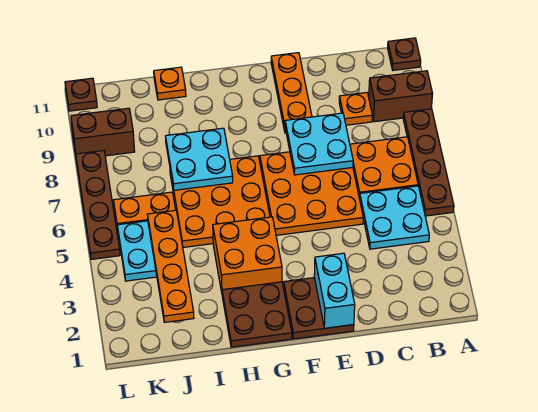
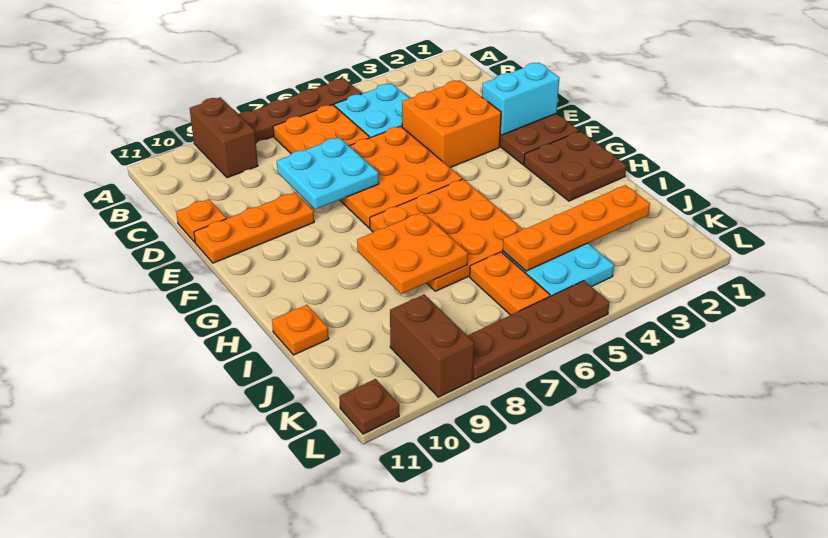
brown plate A11 level 1 -> none
orange plate C9 level 1 -> orange plate D11 level 1
orange brick G3:H4 level 1 -> orange brick D3:E4 level 1
cyan plate H7:I8 level 2 -> orange plate H7:I8 level 2

